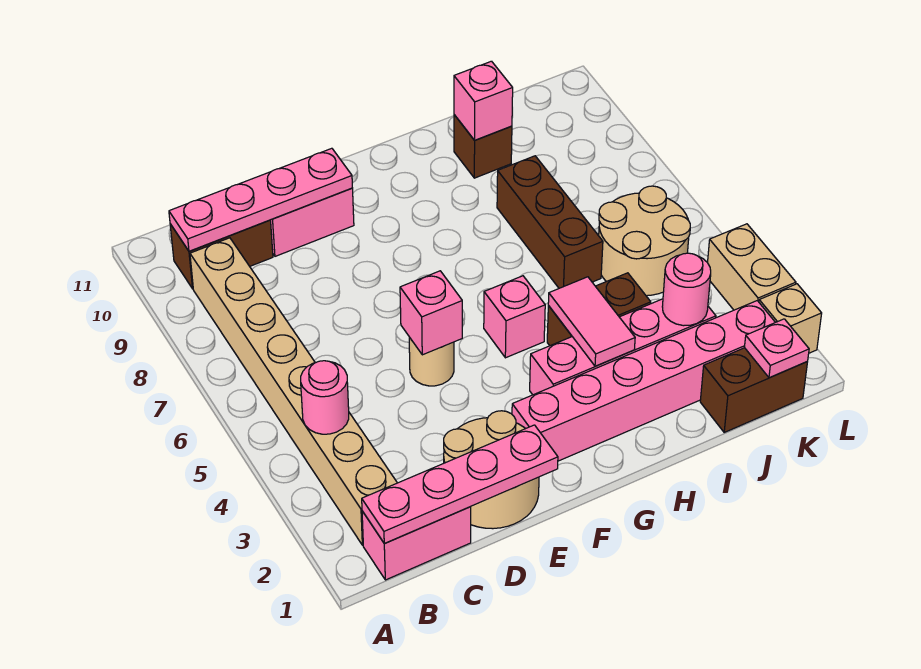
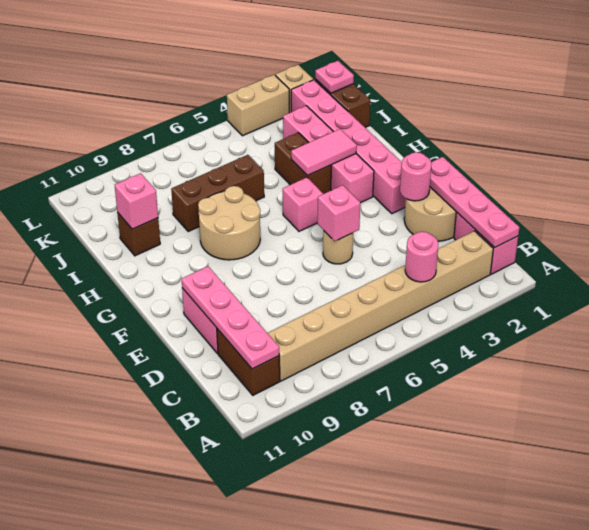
pink round brick J3 level 2 -> pink round brick E2 level 2
tan round brick J5:K6 level 1 -> tan round brick G7:H8 level 1

